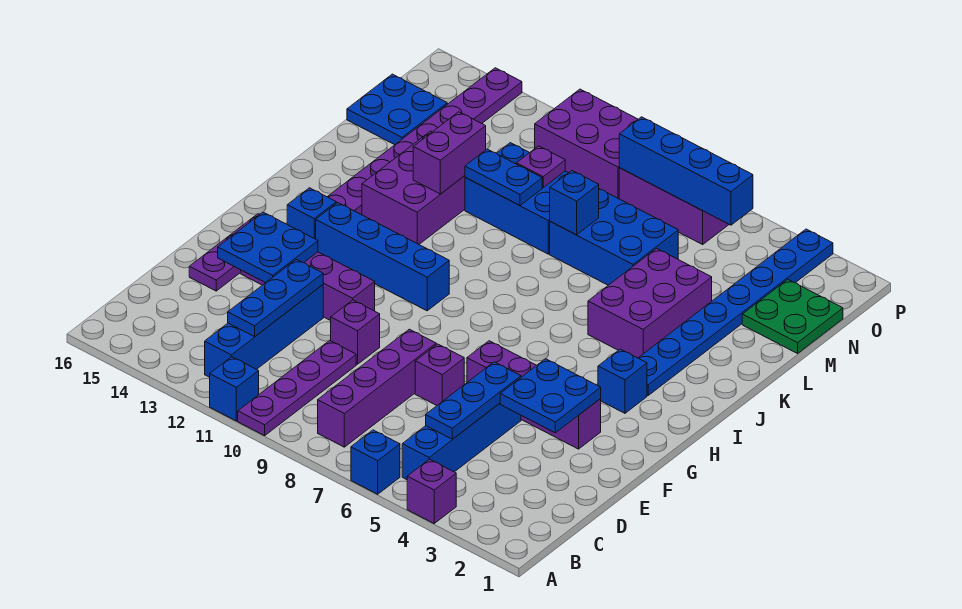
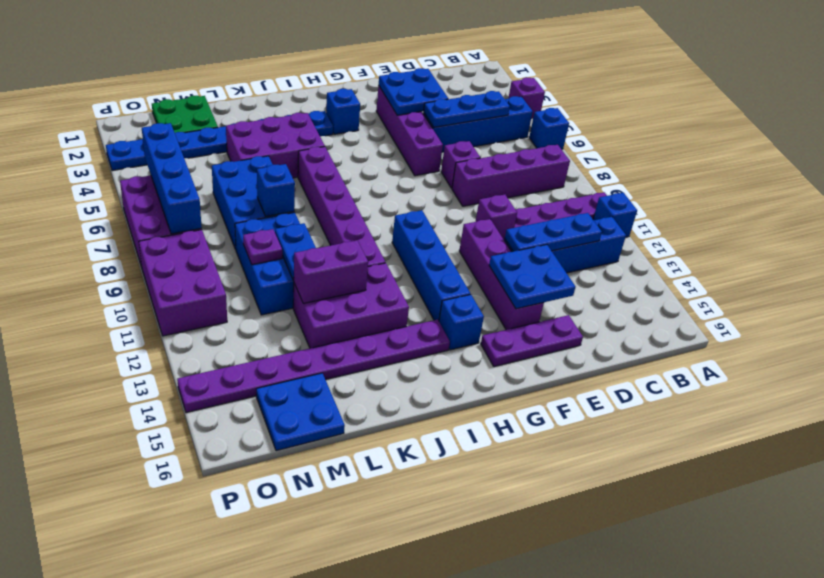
none -> purple brick J6:J11 level 1

